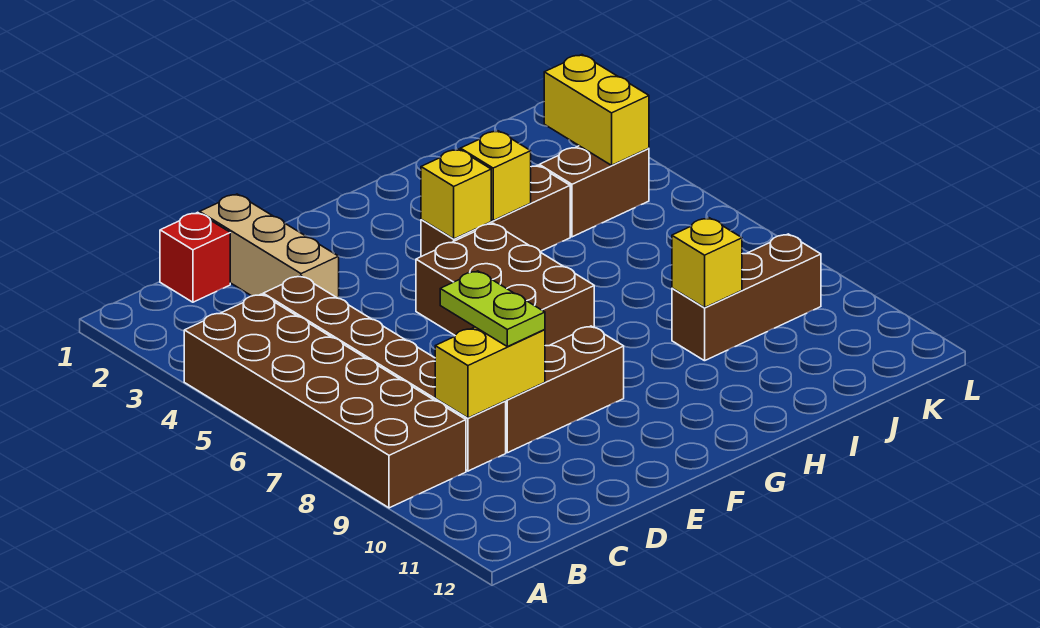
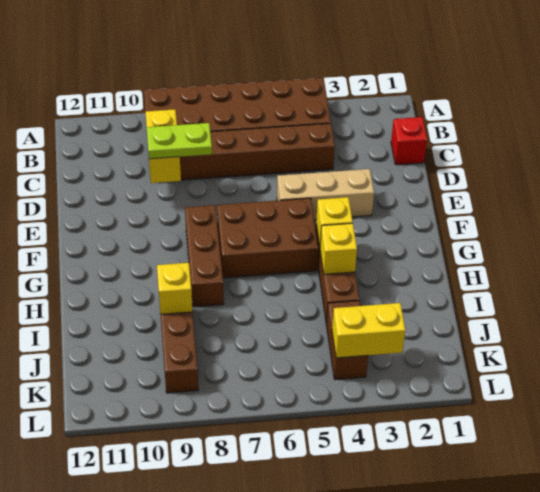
tan brick D1:D3 level 1 -> tan brick E3:E5 level 1
brown brick D9:F9 level 1 -> brown brick F8:H8 level 1

